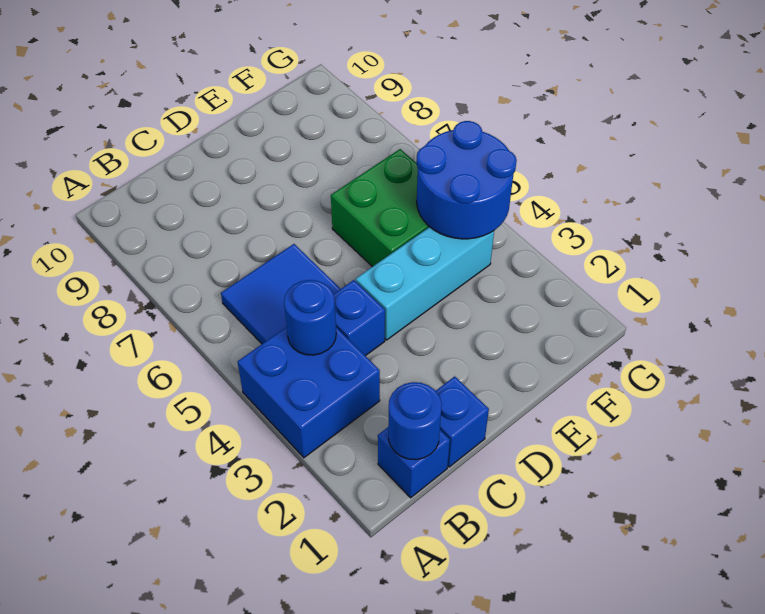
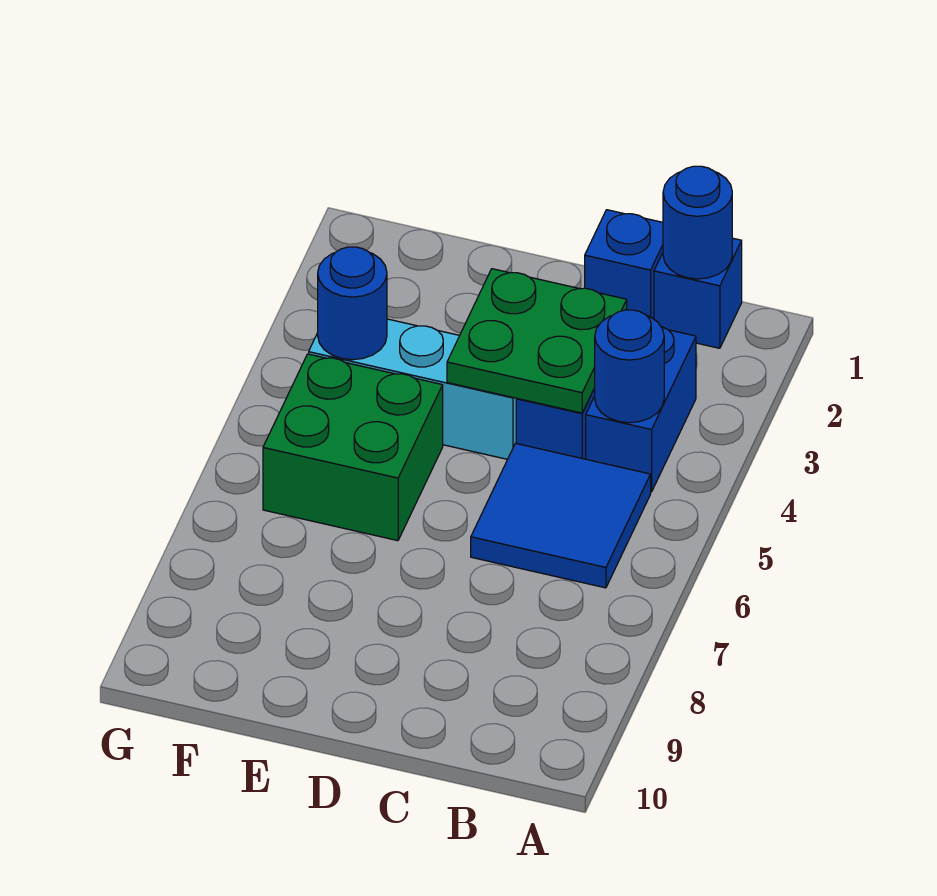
blue brick A3:B4 level 1 -> blue brick B3:B4 level 1
none -> green plate C3:D4 level 2
blue round brick F4:G5 level 2 -> blue round brick F4 level 2

